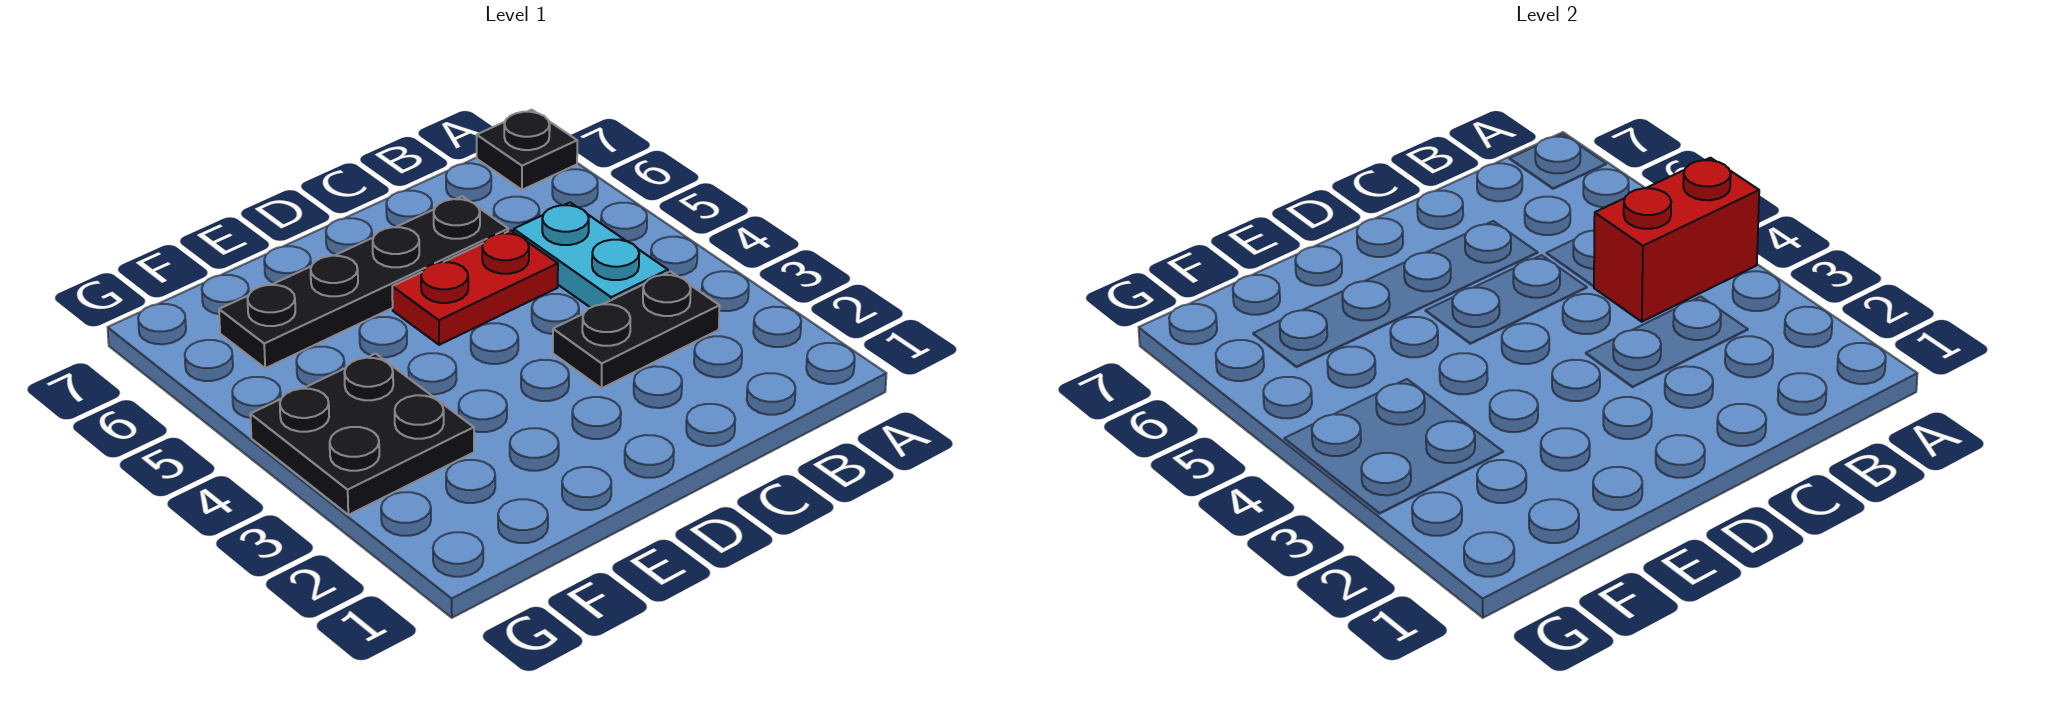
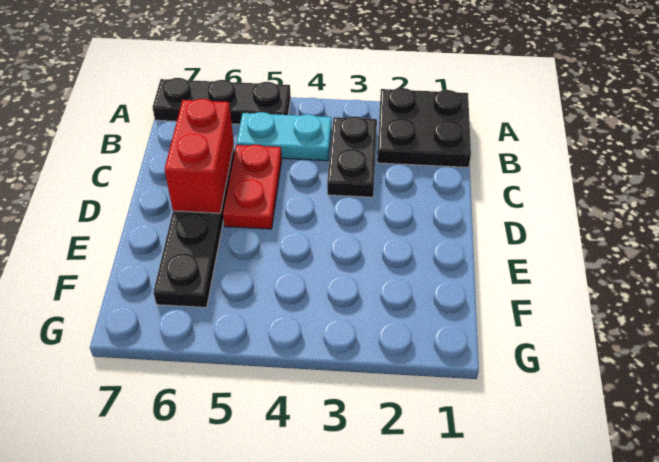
red brick A4:B4 level 2 -> red brick C6:D6 level 2
black plate A7 level 1 -> black plate A5:A7 level 1
black plate F3:G4 level 1 -> black plate A1:B2 level 1

